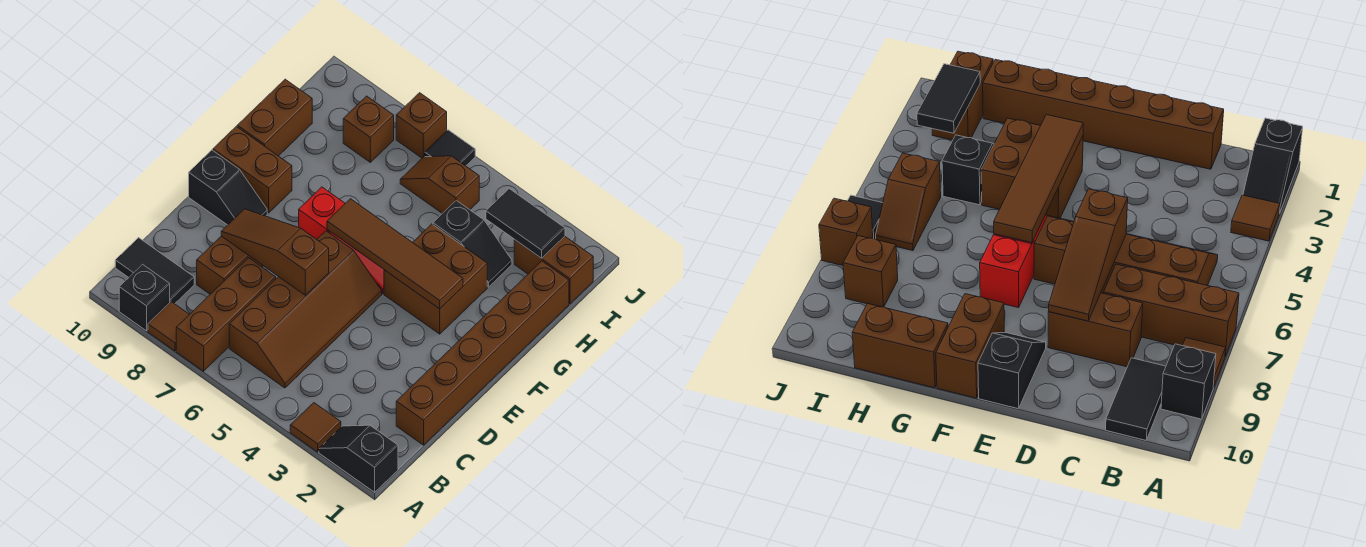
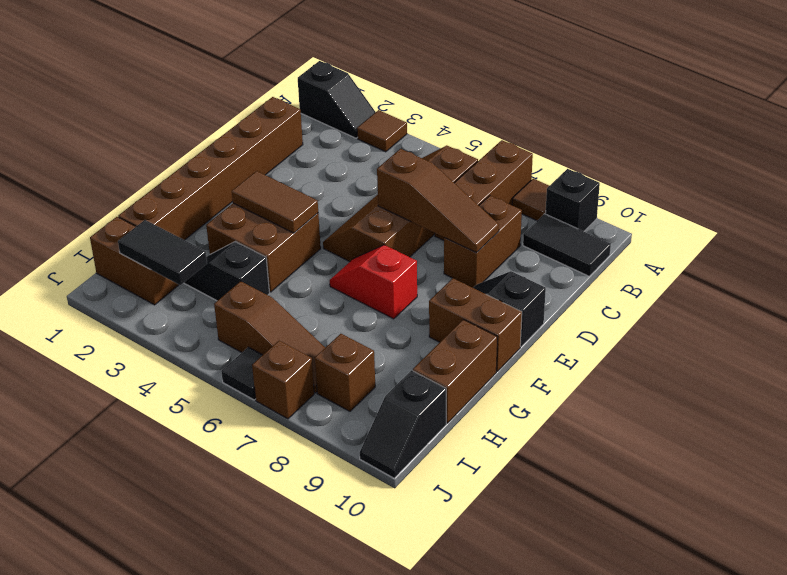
brown tile F3:F6 level 2 -> brown tile F3:F4 level 2
red slope F5:F7 level 1 top 7 -> red slope F6:F7 level 1 top 7
brown slope I5:I6 level 1 top 5 -> brown slope I5:I7 level 1 top 5
none -> black slope I10:J10 level 1 top I

